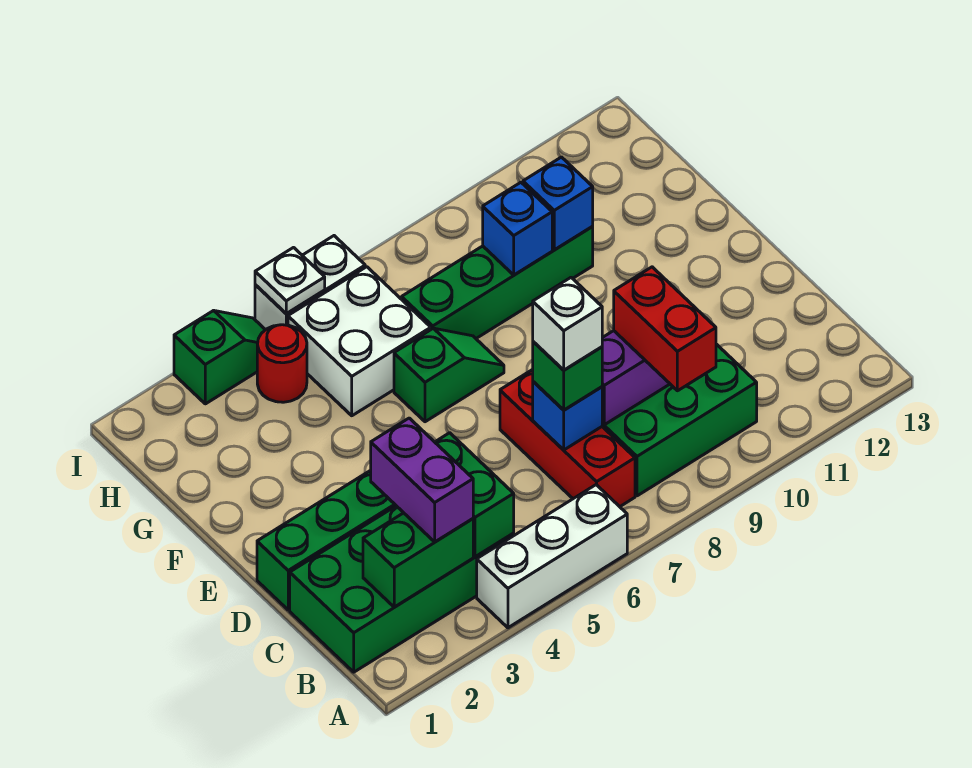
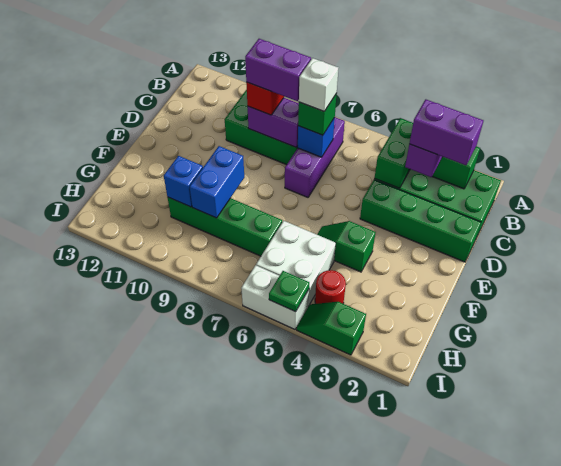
white brick A4:A6 level 1 -> none
red brick B7:D7 level 1 -> purple brick B7:D7 level 1
none -> purple brick C2:C3 level 4
none -> purple brick C8:C9 level 4
green slope F6:F7 level 1 top 6 -> green slope F4:F5 level 1 top 4
blue brick G9 level 2 -> blue brick F9:G9 level 2
white plate I5 level 2 -> green plate I5 level 2

